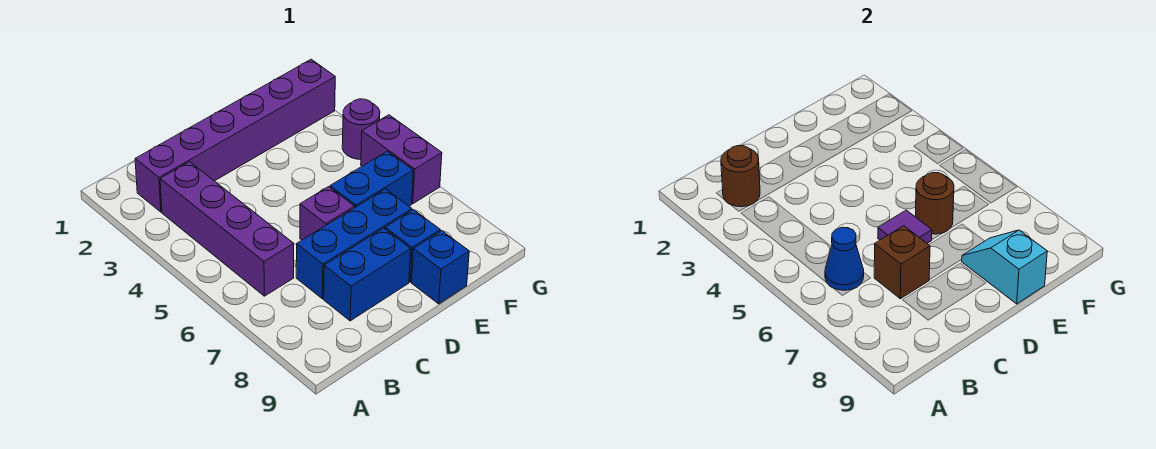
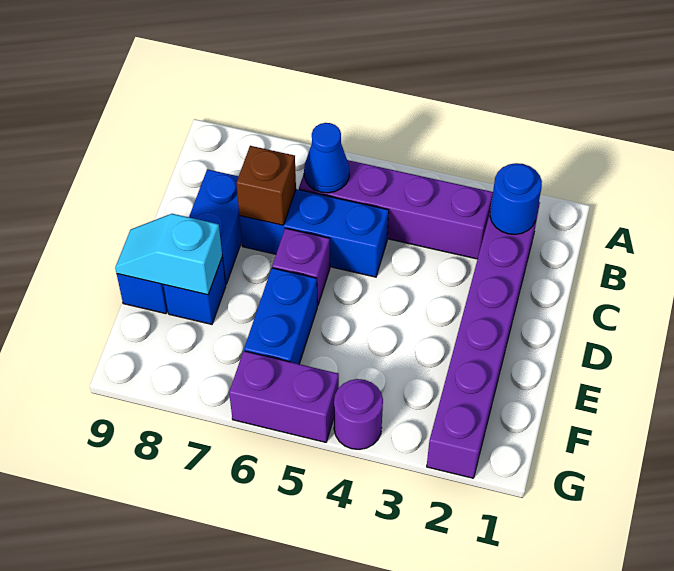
brown round brick B2 level 2 -> blue round brick B2 level 2
blue brick C7:E7 level 1 -> blue brick C5:C7 level 1
purple tile D6 level 2 -> none
brown round brick E6 level 2 -> none
cyan slope E8:E9 level 2 top 9 -> cyan slope E8:E9 level 2 top 8

